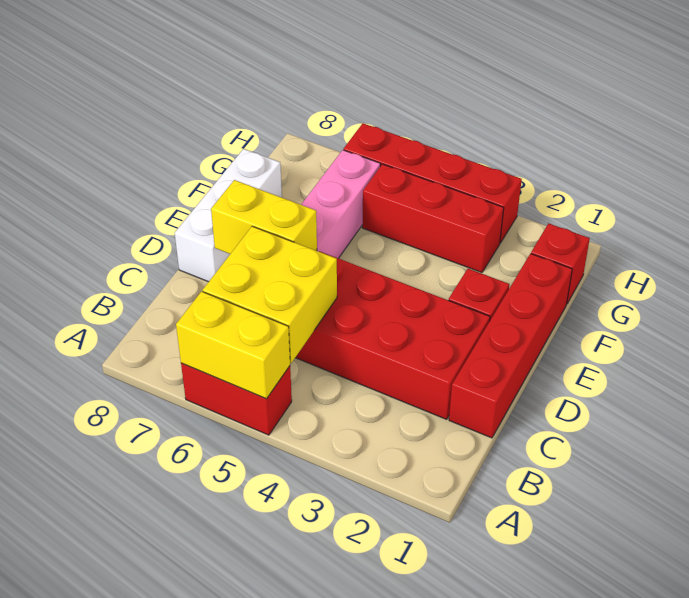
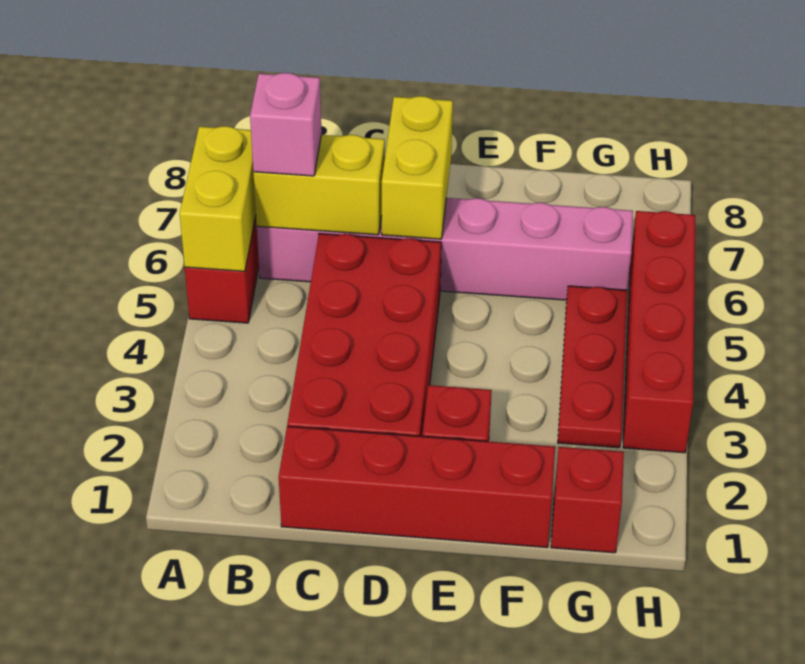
yellow brick B5:C6 level 2 -> yellow brick B6:C6 level 2
none -> pink brick B6 level 3
white brick D8:F8 level 1 -> none
red brick G3:G5 level 1 -> red plate G3:G5 level 1

